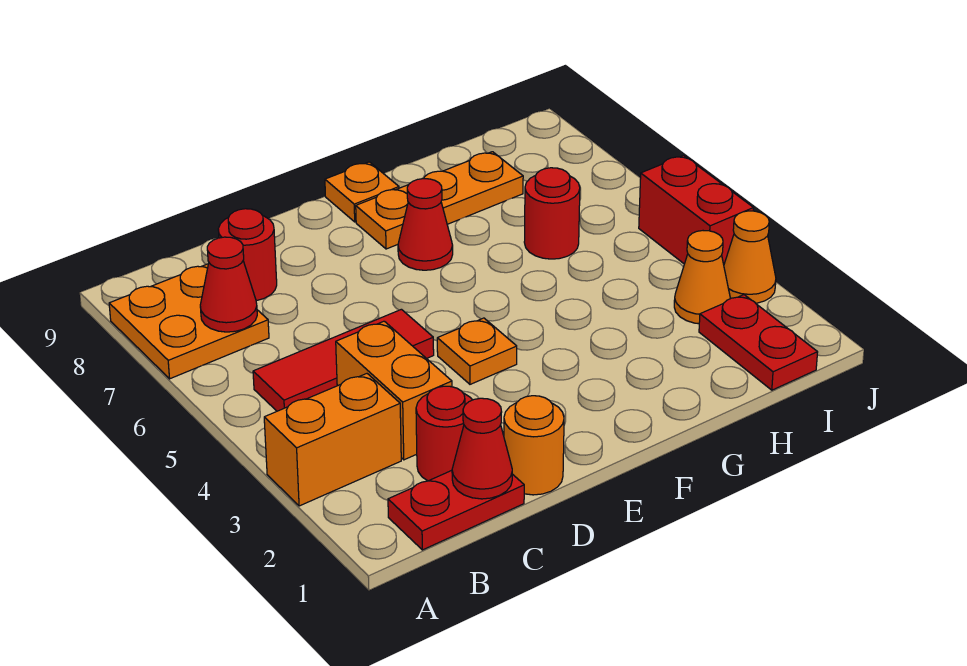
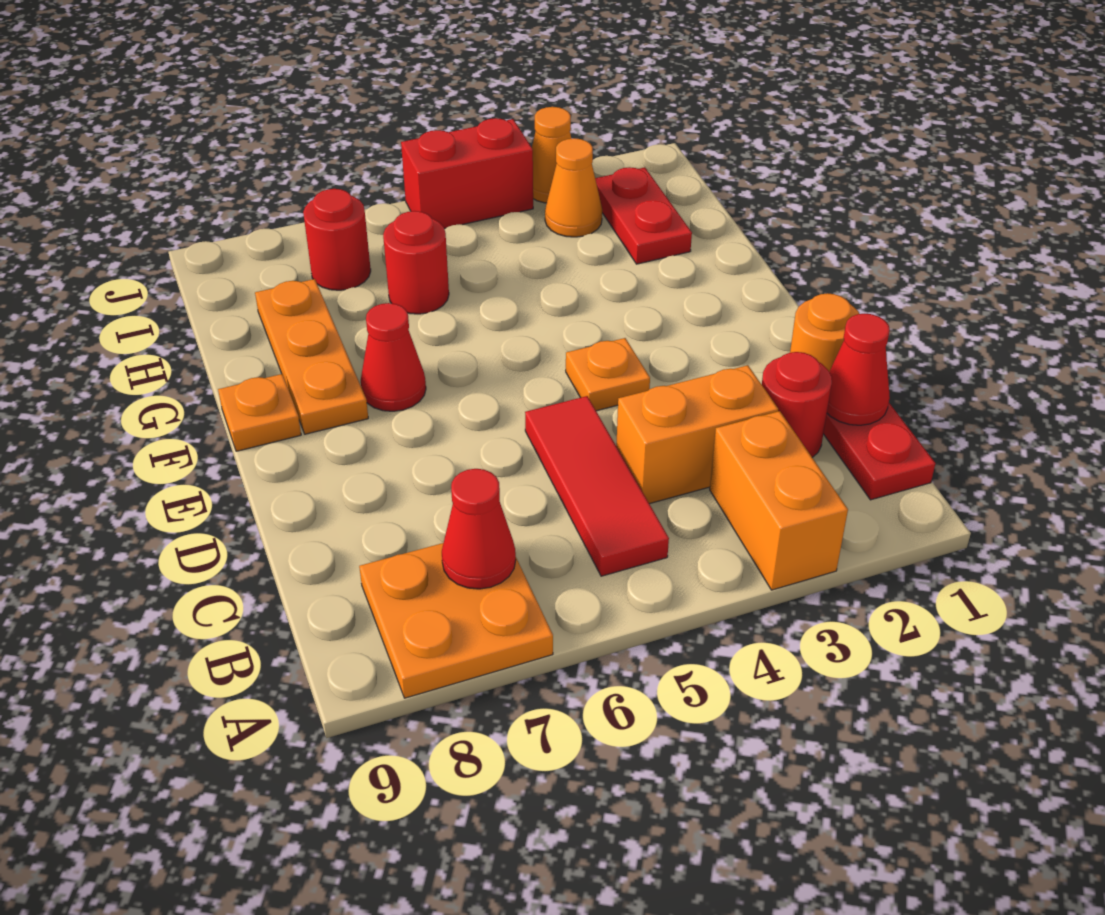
red round brick C8 level 1 -> red round brick I7 level 1
red plate I1:I2 level 1 -> red plate H2:I2 level 1

